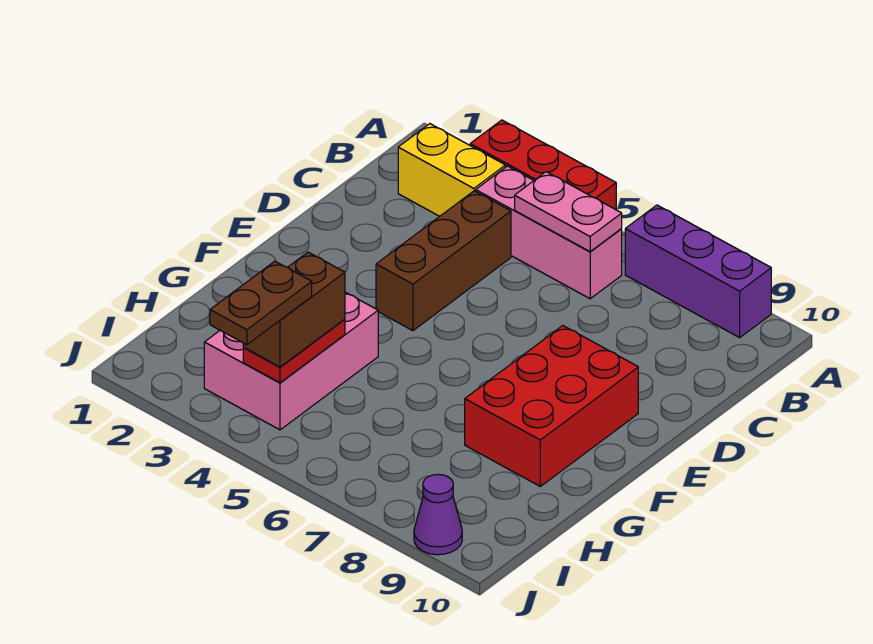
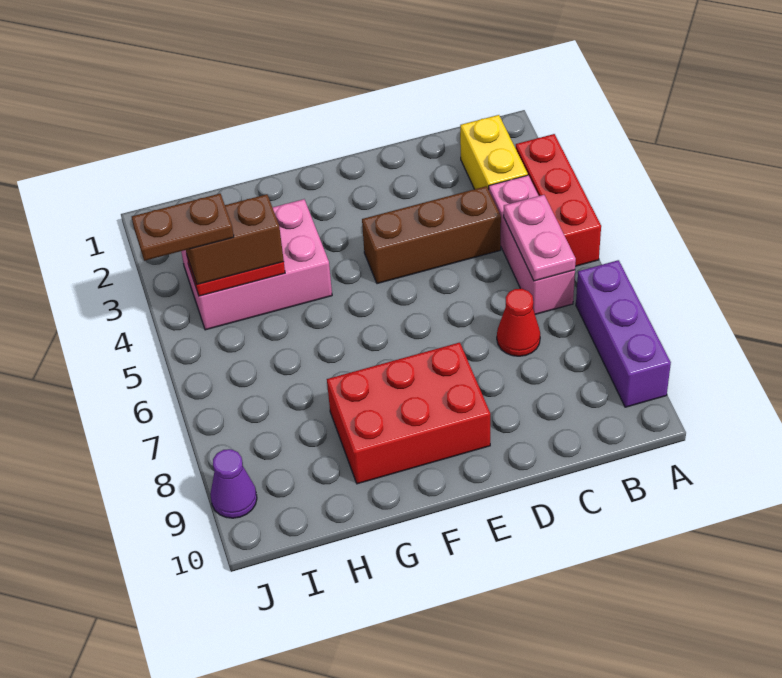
none -> red cone C7 level 1

